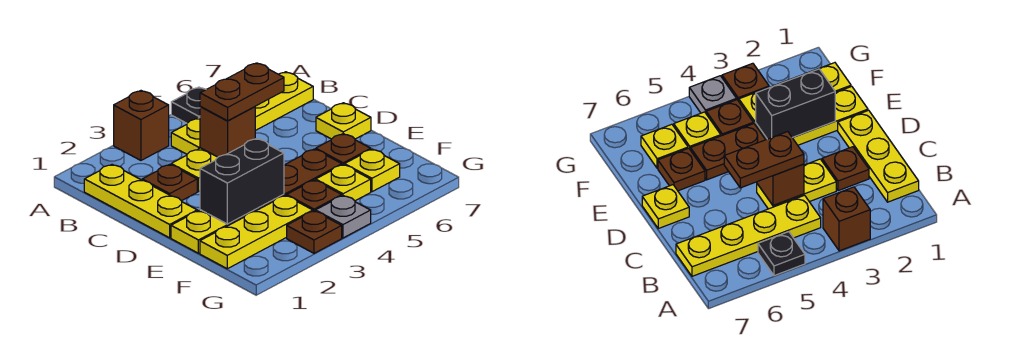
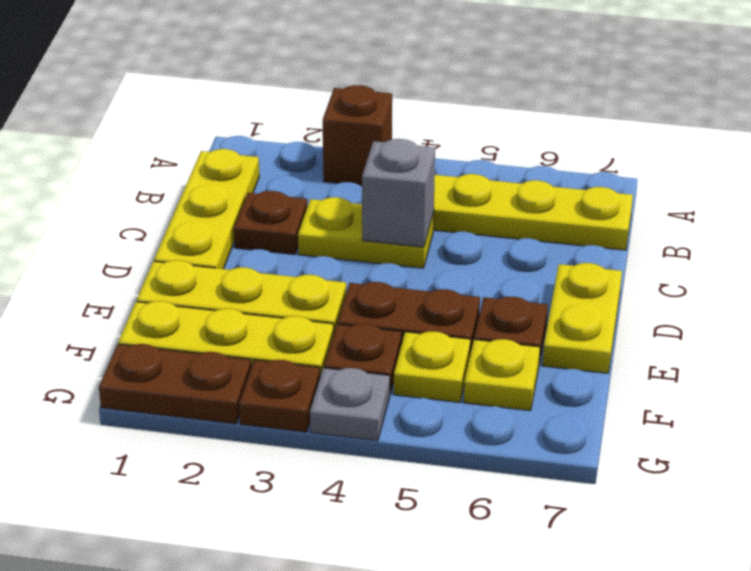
black plate A5 level 1 -> none
brown brick C4 level 2 -> grey brick C4 level 2
brown plate C4:C5 level 3 -> brown plate G1:G2 level 1
yellow plate D7 level 1 -> yellow plate D7:E7 level 1
black brick E2:E3 level 2 -> none

